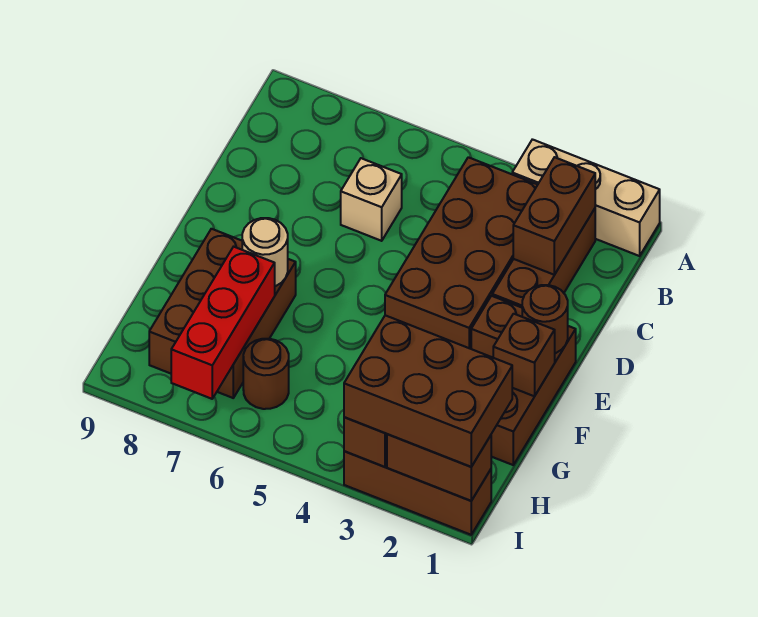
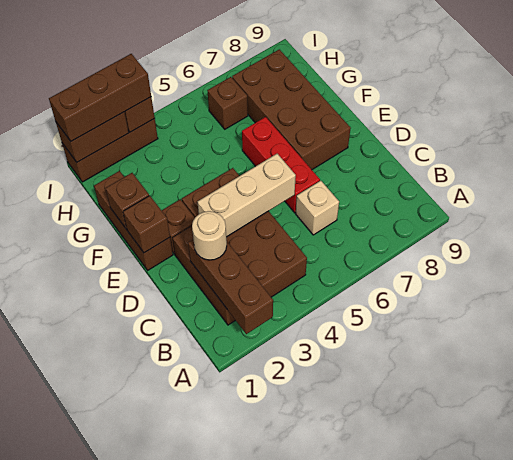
tan brick A1:A3 level 1 -> tan brick D3:D5 level 2
brown brick B2:C2 level 2 -> brown brick A2:C2 level 2
brown round brick E1 level 2 -> brown brick E1 level 2
brown brick F7:H8 level 1 -> brown brick E7:H8 level 1
tan round brick F7 level 2 -> tan round brick C2 level 3
red brick G7:I7 level 2 -> red brick D6:F6 level 1
brown brick H1:I3 level 3 -> brown brick I1:I3 level 3
brown round brick H6 level 1 -> brown brick H6 level 1

